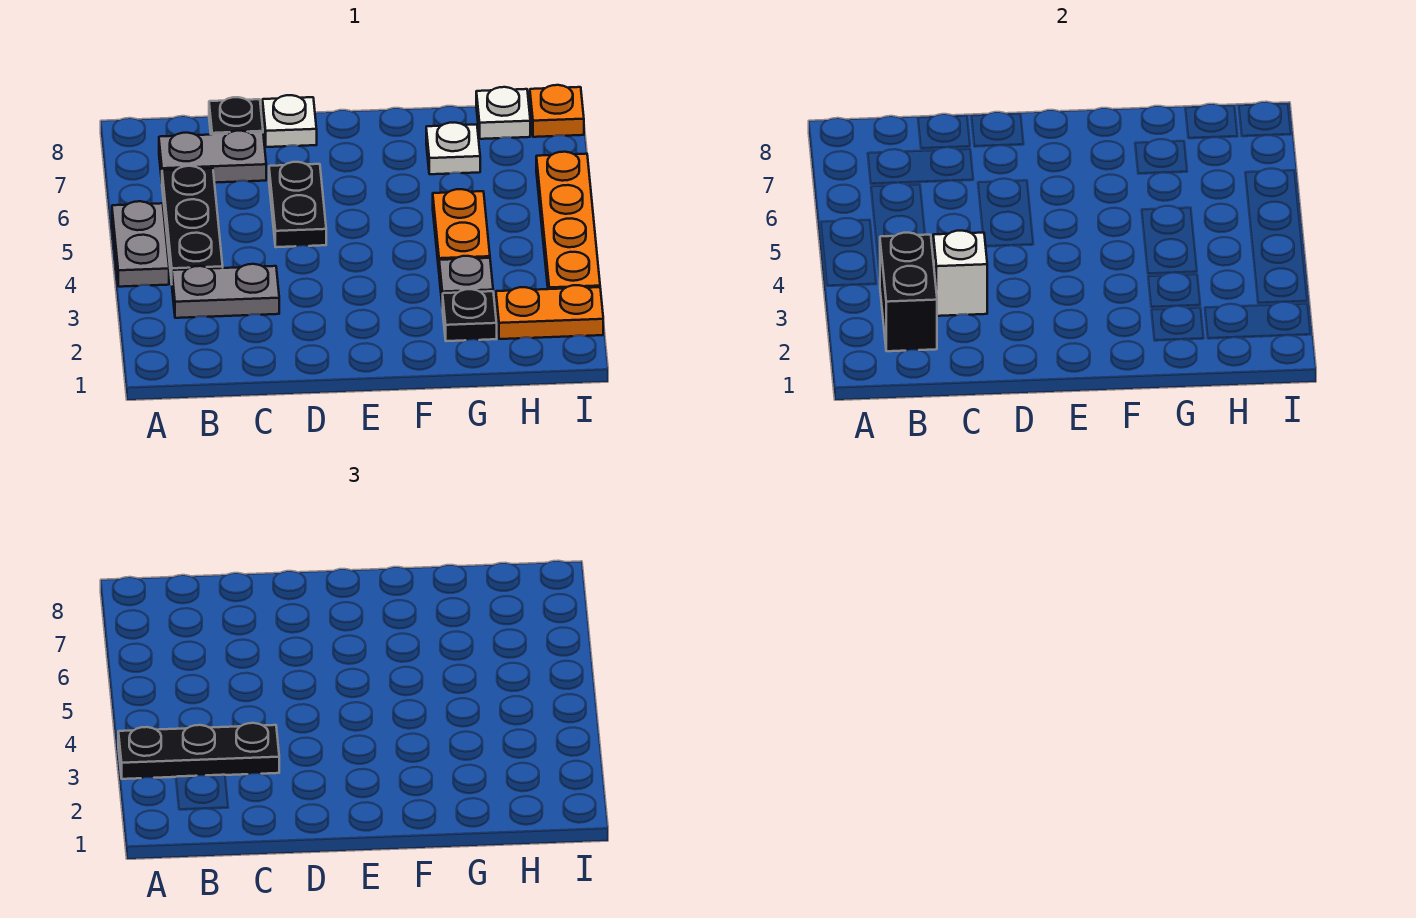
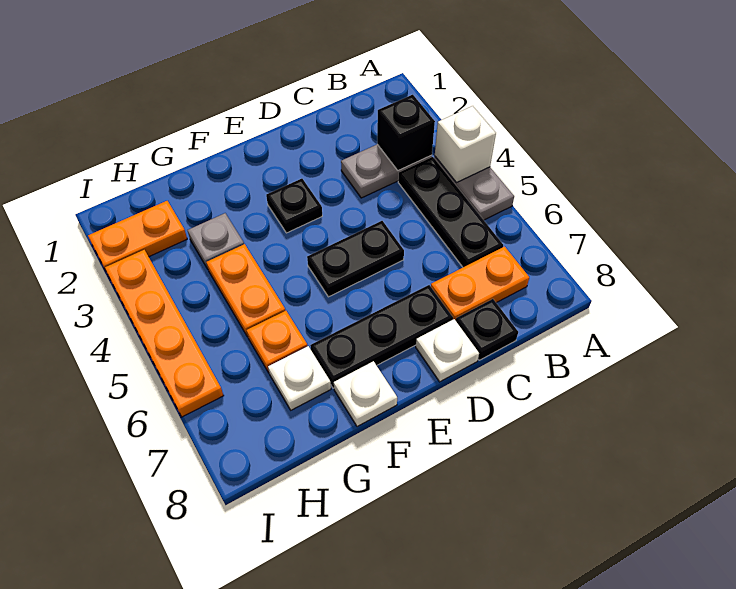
black plate A3:C3 level 3 -> black plate D7:F7 level 1
black brick B2:B3 level 2 -> black brick B3 level 2
grey plate B7:C7 level 1 -> orange plate B7:C7 level 1
white brick C3 level 2 -> white brick A4 level 2
black plate D5:D6 level 1 -> black plate D5:E5 level 1
black plate G2 level 1 -> black plate E3 level 1
white plate H8 level 1 -> white plate F8 level 1
orange plate I8 level 1 -> orange plate G6 level 1

